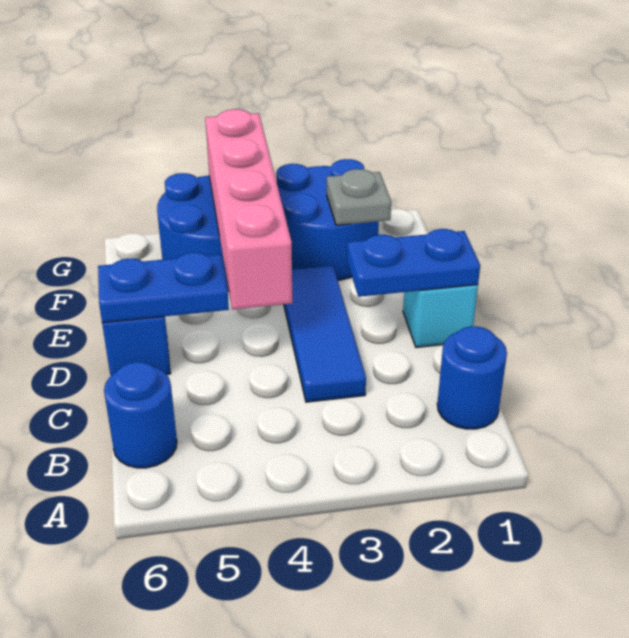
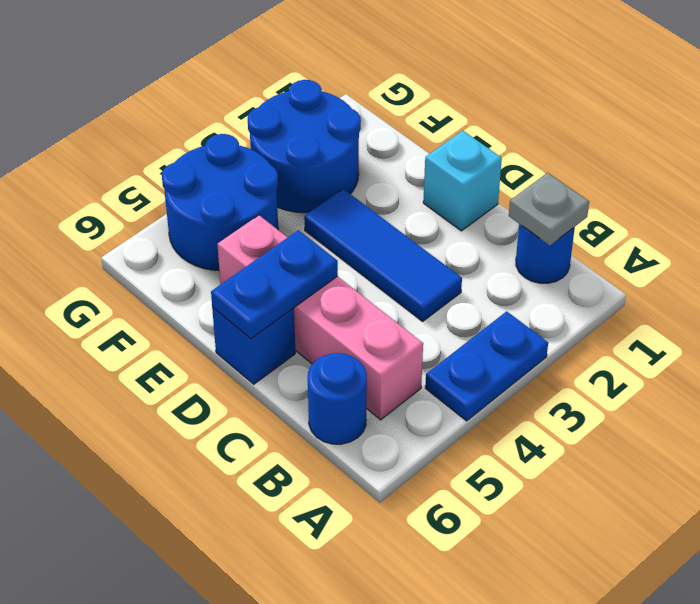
blue plate D1:D2 level 2 -> blue plate A3:A4 level 1
pink brick D4:G4 level 2 -> pink brick B5:E5 level 1
grey plate F2 level 2 -> grey plate B1 level 2

